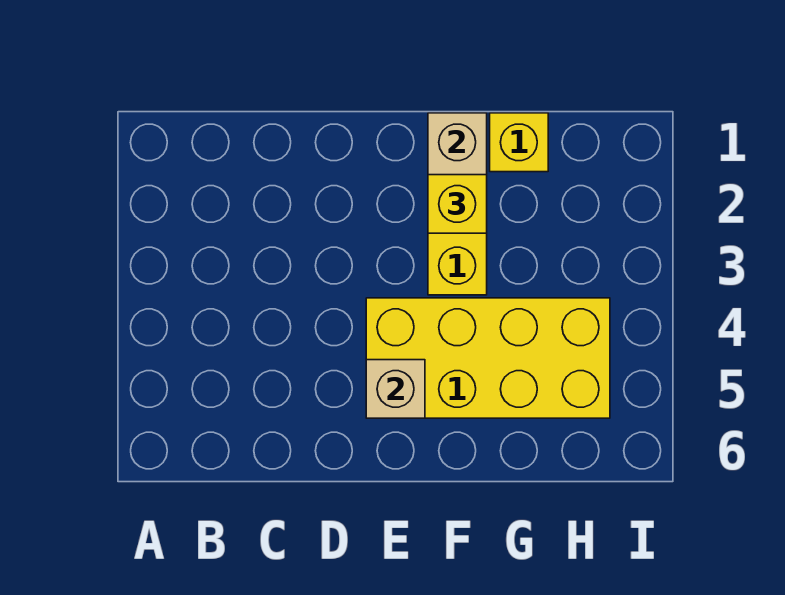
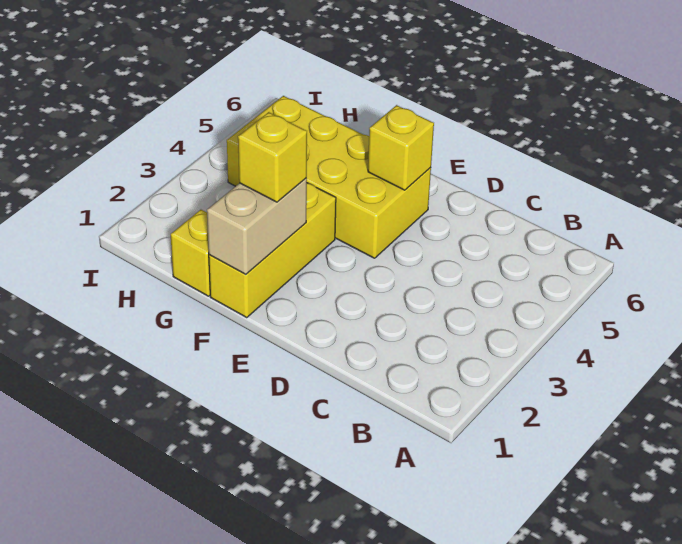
tan brick E5 level 2 -> yellow brick E5 level 2

